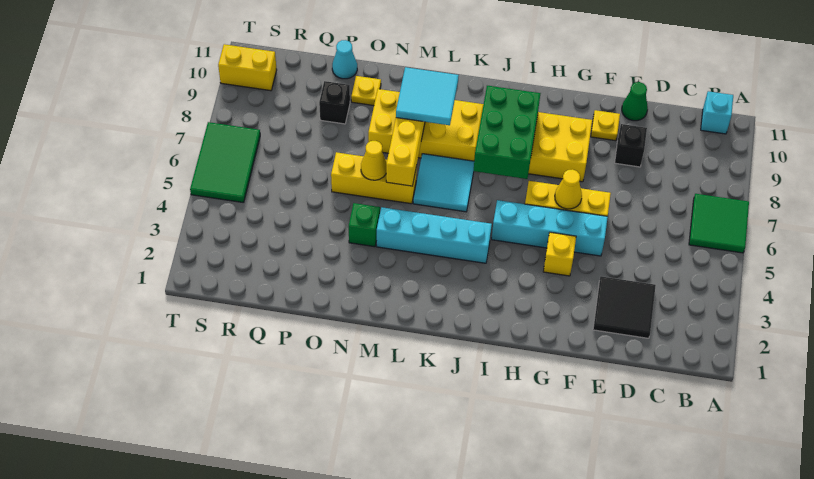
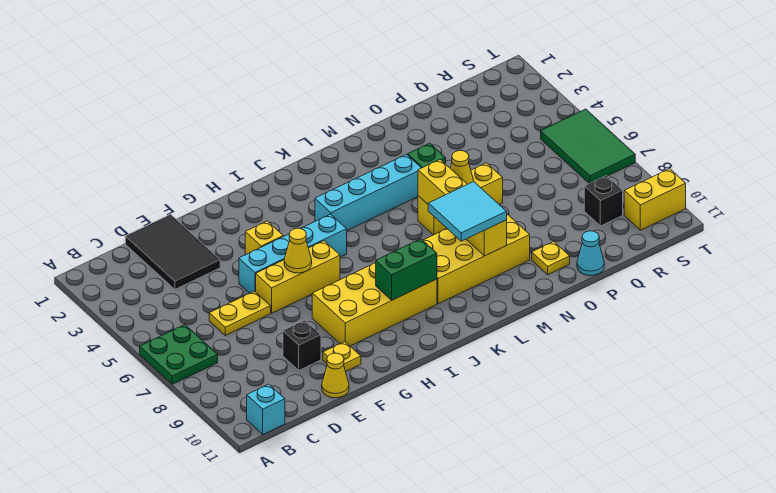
green tile A6:B7 level 1 -> green plate A6:B7 level 1
black tile D2:E3 level 1 -> black tile D1:E3 level 1
none -> yellow plate D6:E6 level 1
green cone E11 level 1 -> yellow cone E11 level 1
green brick I7:J9 level 2 -> green brick I9:J9 level 2
cyan tile K6:L7 level 1 -> none
black brick P9 level 1 -> black brick R9 level 1

